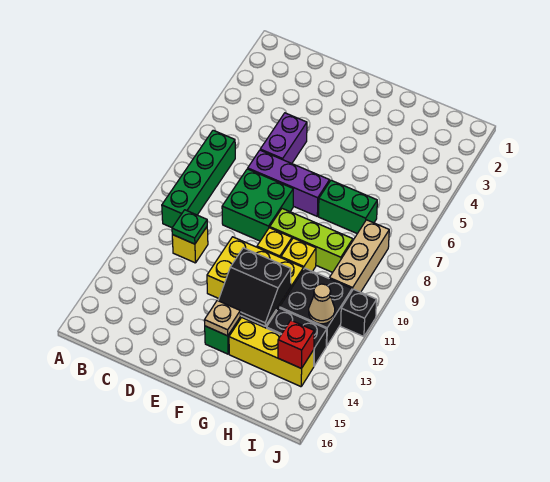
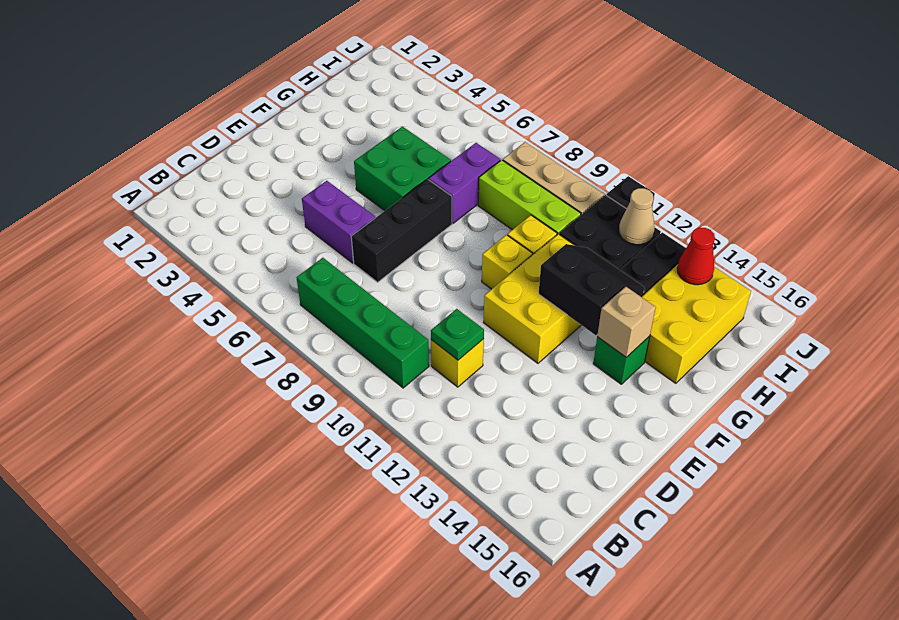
purple brick D7:F7 level 1 -> black brick D7:F7 level 1
green brick D8:E9 level 1 -> green brick F5:G6 level 1
lime brick F9:H9 level 1 -> lime brick H8:H10 level 1
black slope F12:G13 level 2 top 12 -> black slope F12:G13 level 2 top F
tan plate F14 level 2 -> tan brick F14 level 2
green brick G7:H7 level 1 -> purple brick G7:H7 level 1
yellow brick G14:I14 level 1 -> yellow brick G14:I15 level 1
red brick I14 level 2 -> red cone I14 level 2

